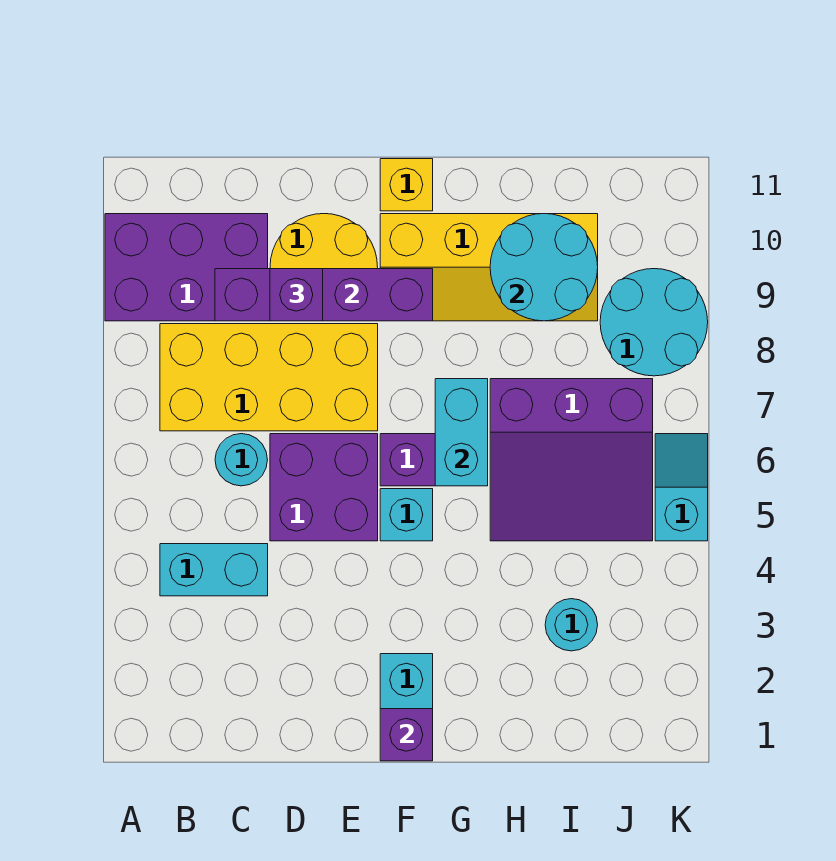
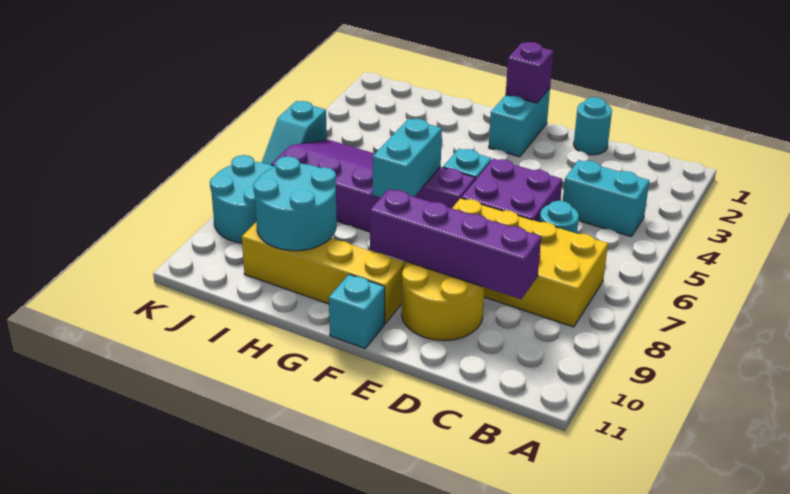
purple brick A9:C10 level 1 -> none
purple brick D9 level 3 -> none
yellow brick F11 level 1 -> cyan brick F11 level 1
cyan round brick I3 level 1 -> cyan round brick D1 level 1

